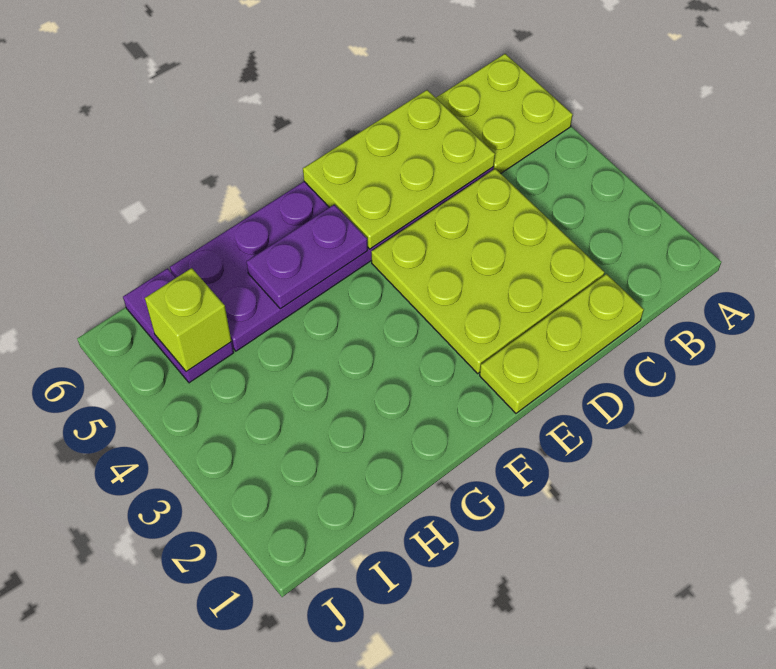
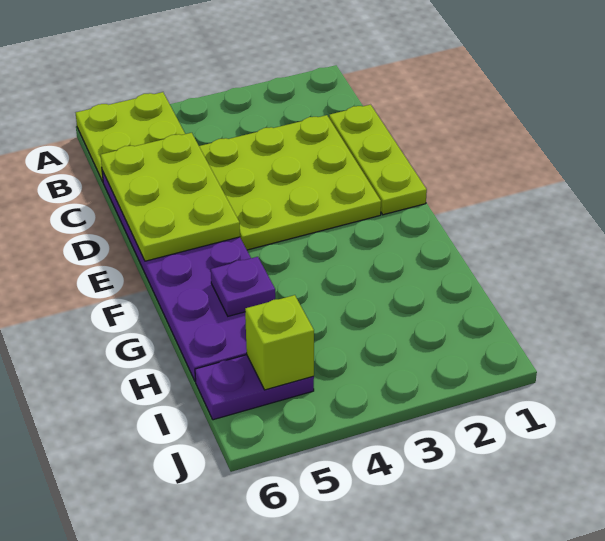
purple plate F5:G5 level 2 -> purple plate G5 level 2

